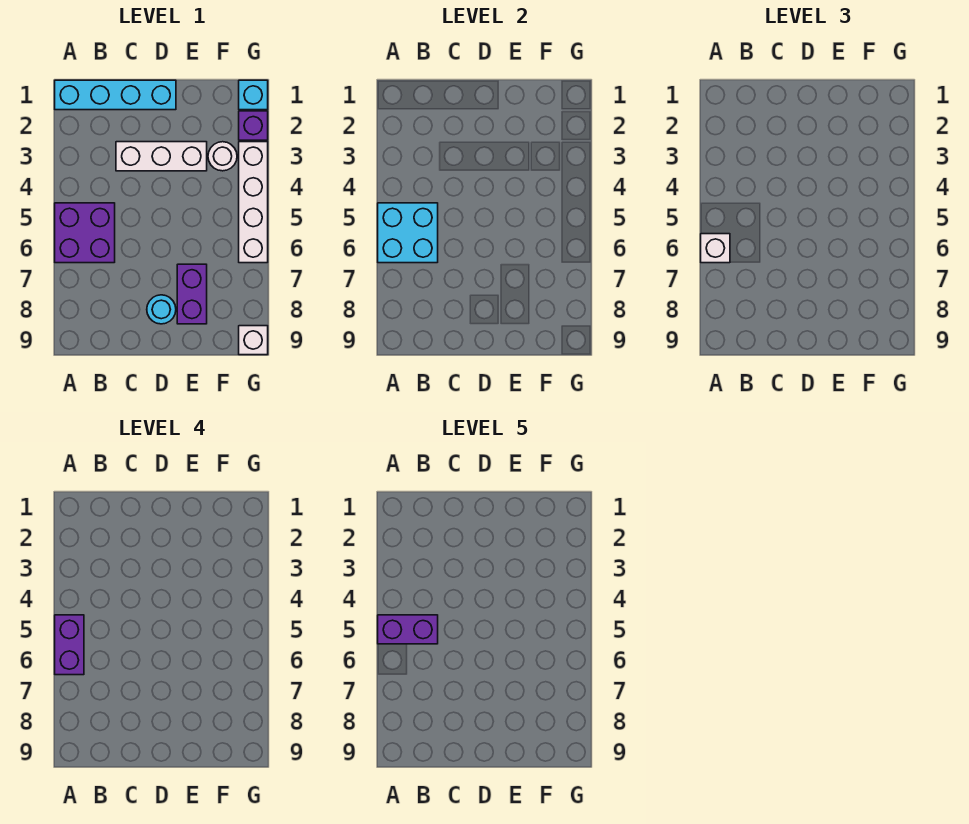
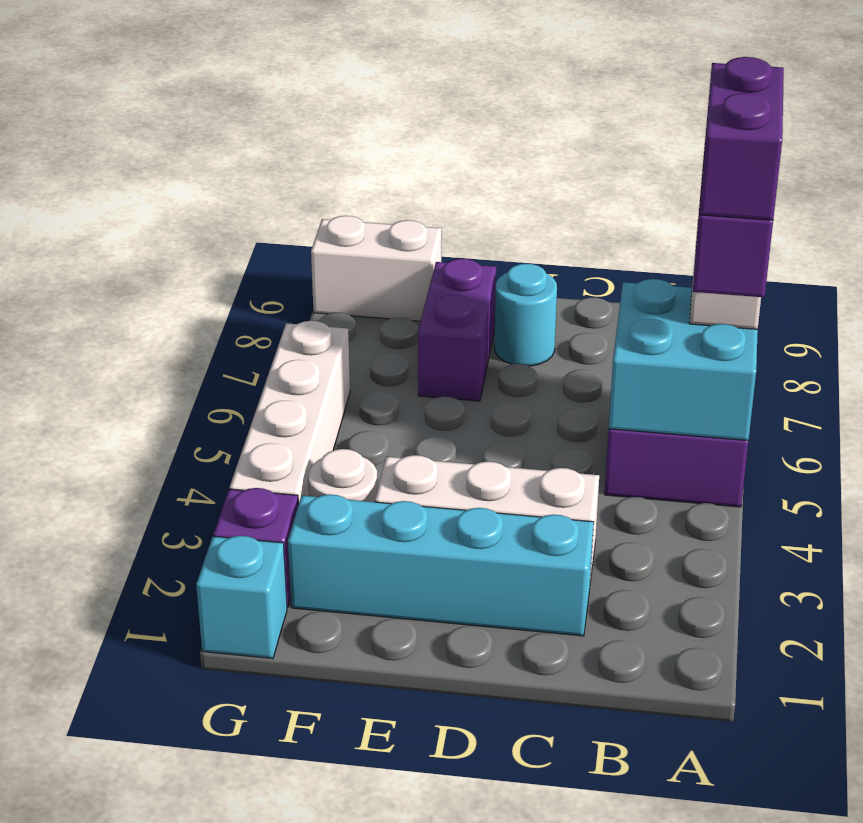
cyan brick A1:D1 level 1 -> cyan brick C2:F2 level 1
purple brick A5:B5 level 5 -> purple brick A5:A6 level 5
white brick G9 level 1 -> white brick F9:G9 level 1

